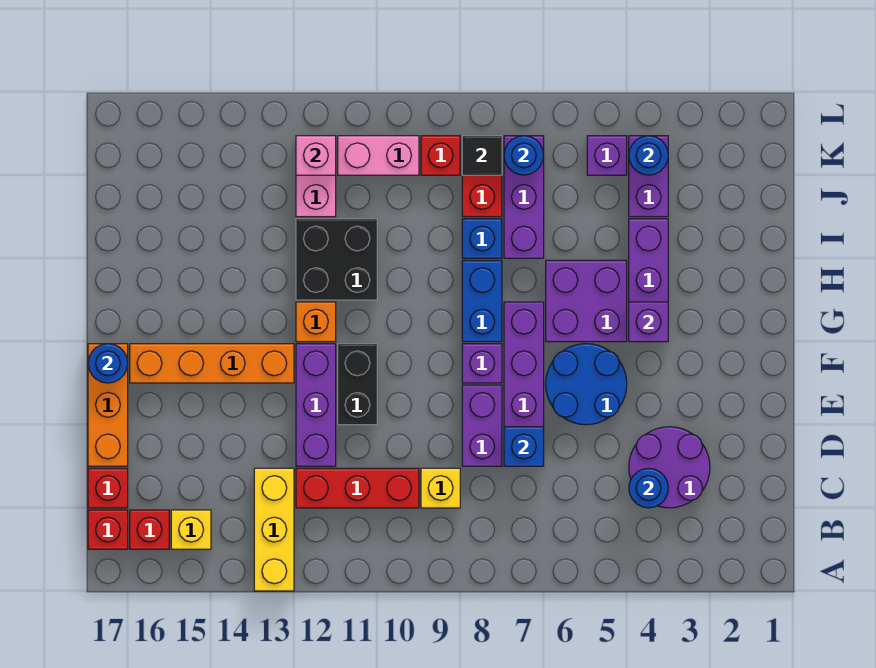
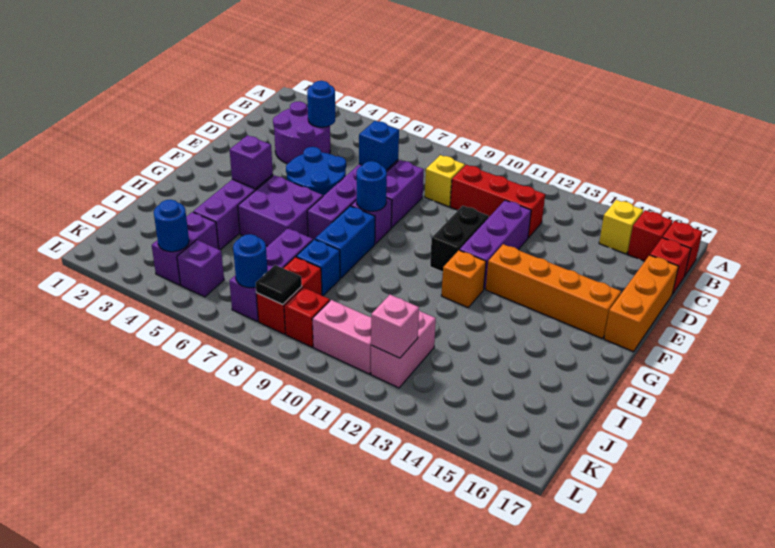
yellow brick A13:C13 level 1 -> none
blue round brick F17 level 2 -> blue round brick F8 level 2
black brick H11:I12 level 1 -> none

